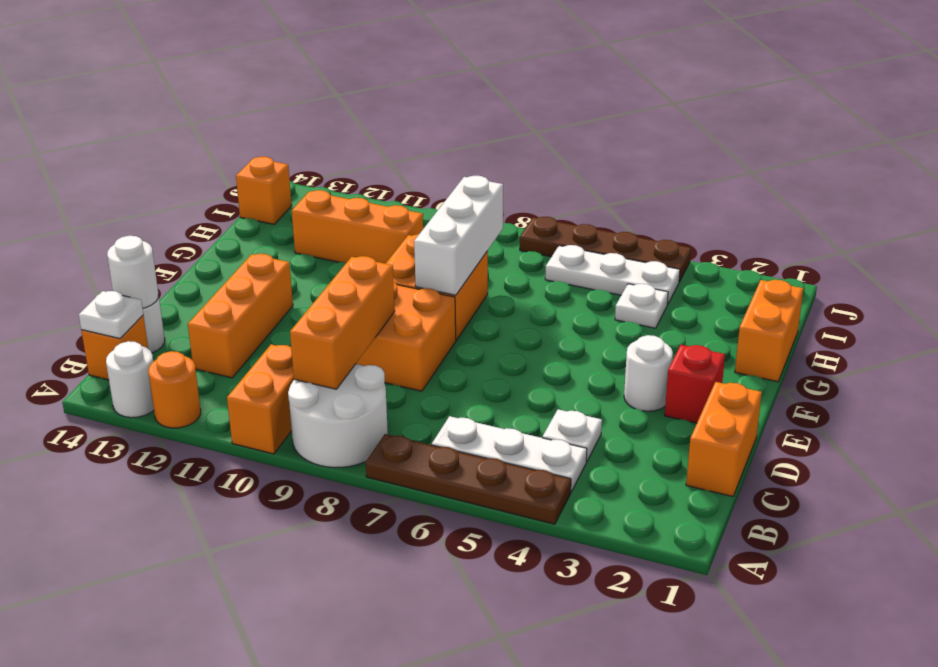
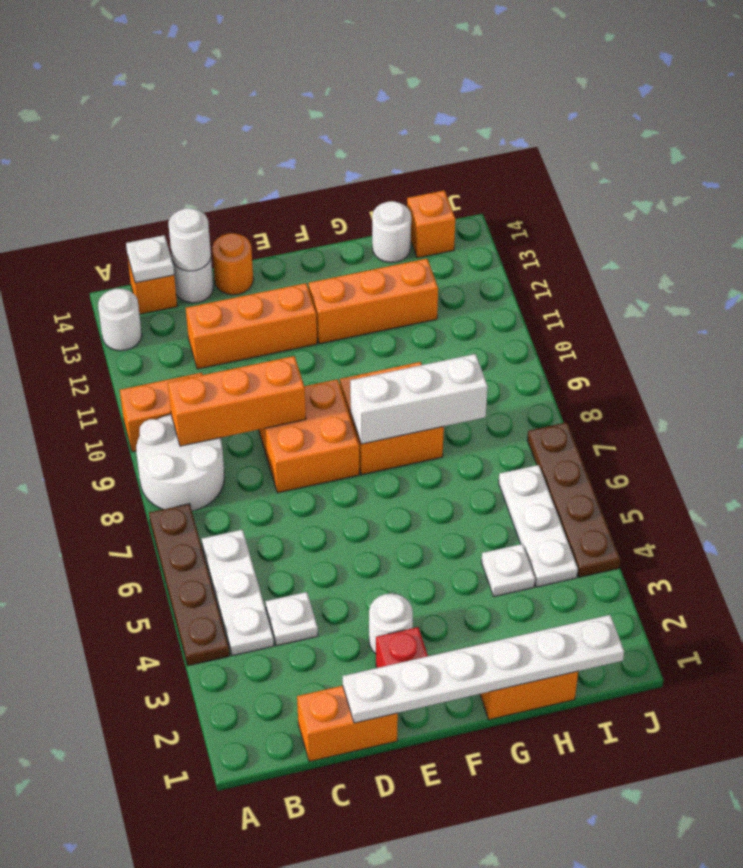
orange round brick A12 level 1 -> orange round brick D14 level 1
none -> white plate D1:I1 level 2
orange brick H10:H12 level 1 -> orange brick F12:H12 level 1
none -> white round brick H14 level 1

